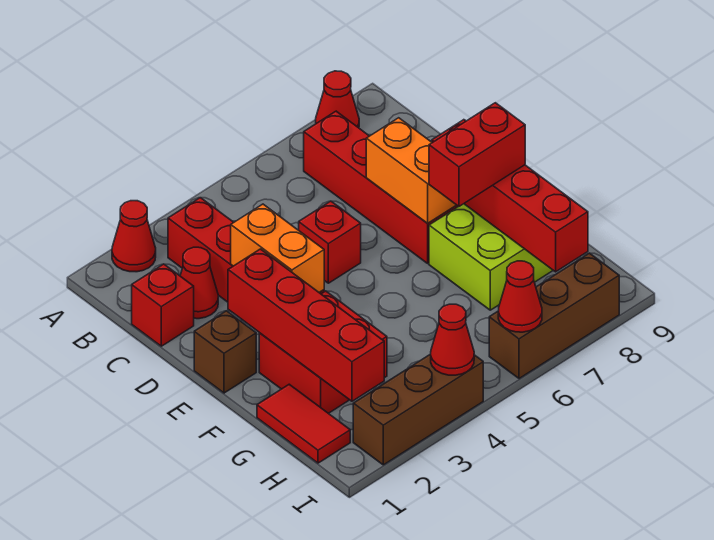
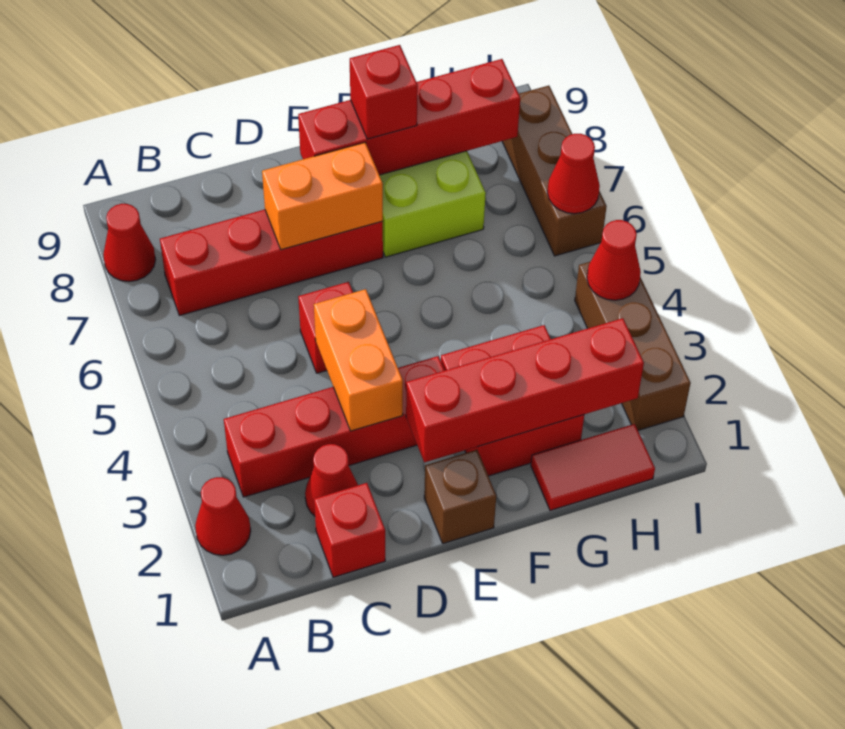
orange brick D3:E3 level 2 -> orange brick D3:D4 level 2
red brick F7:F8 level 3 -> red brick F8 level 3

